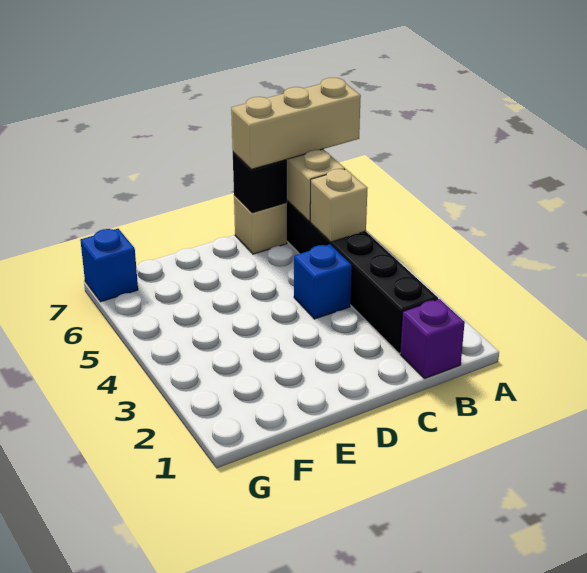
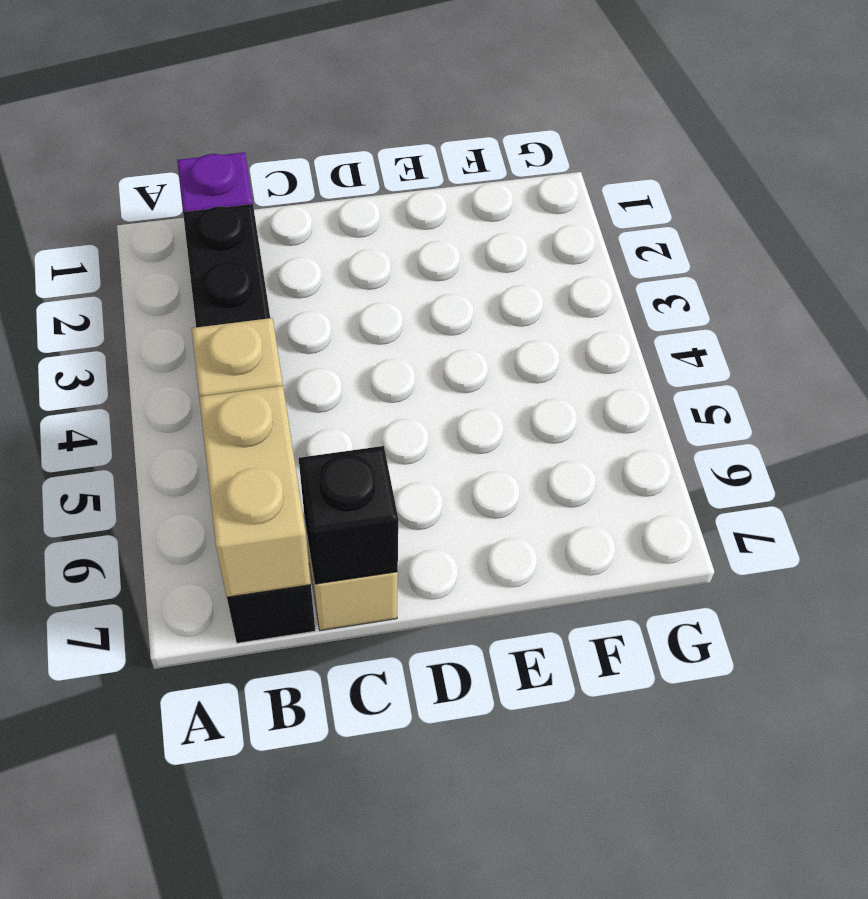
tan brick A7:C7 level 3 -> none
blue brick C4 level 1 -> none
blue brick G7 level 1 -> none

